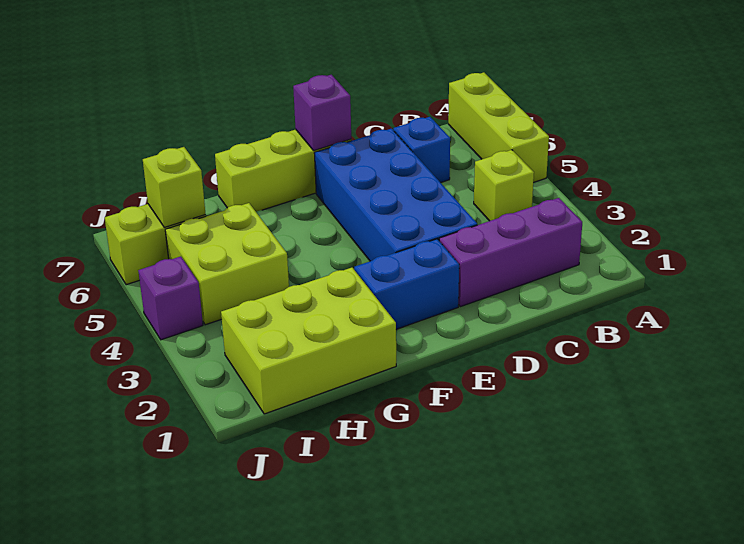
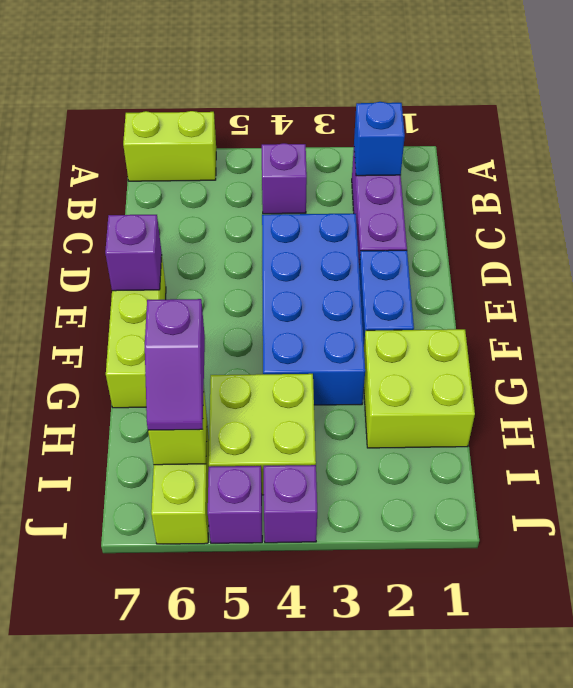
lime brick A5:A7 level 1 -> lime brick A6:A7 level 1
lime brick B4 level 1 -> purple brick B4 level 1
blue brick C6 level 1 -> blue brick B2 level 2
blue brick D3:E6 level 1 -> blue brick D3:G4 level 1
lime brick G1:I2 level 1 -> lime brick G1:H2 level 1
none -> purple slope H6:I6 level 3 top H
none -> purple brick J5 level 1

